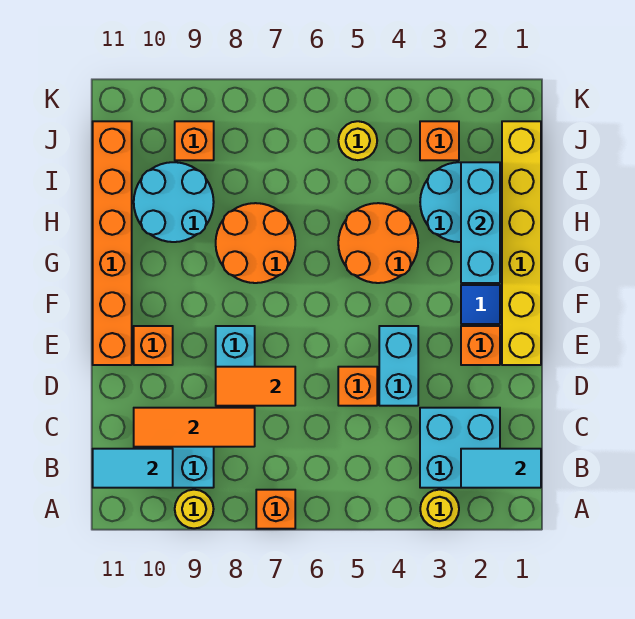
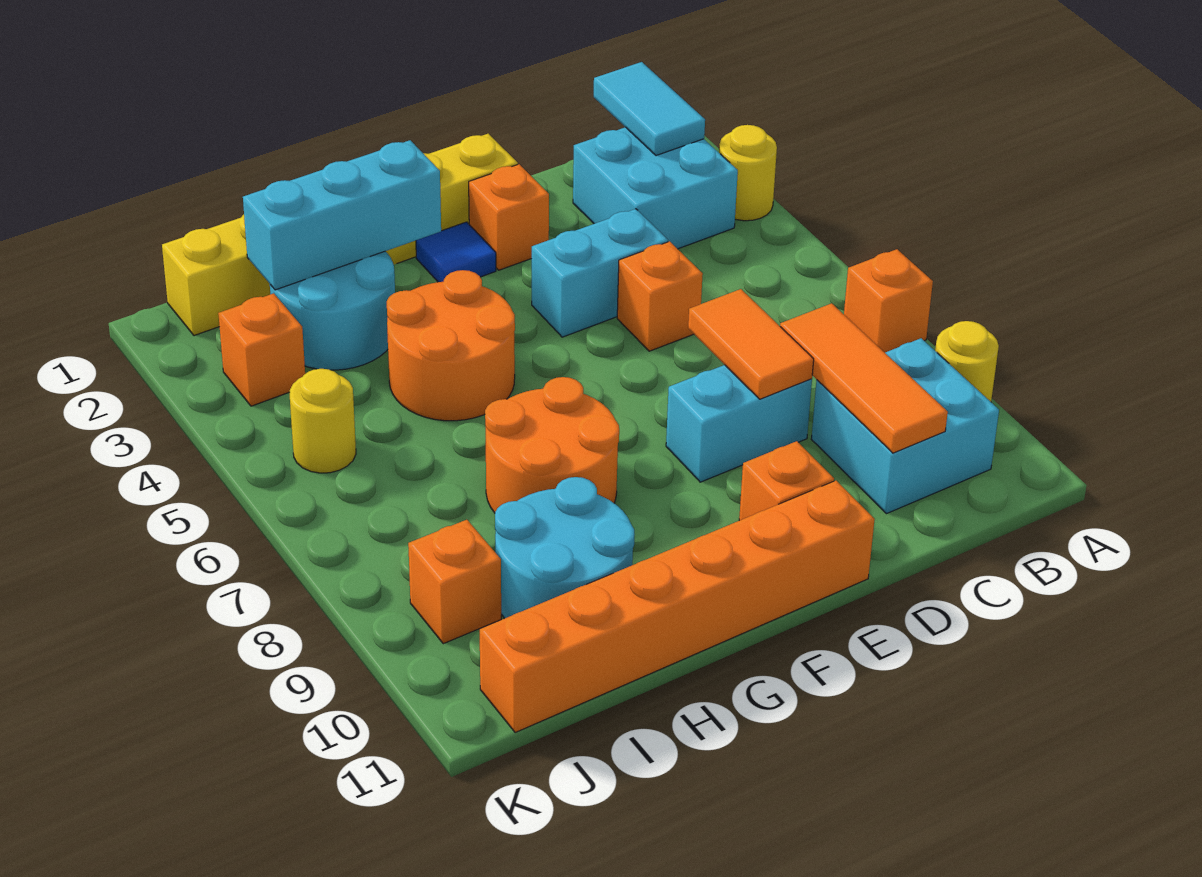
cyan tile B10:B11 level 2 -> none

